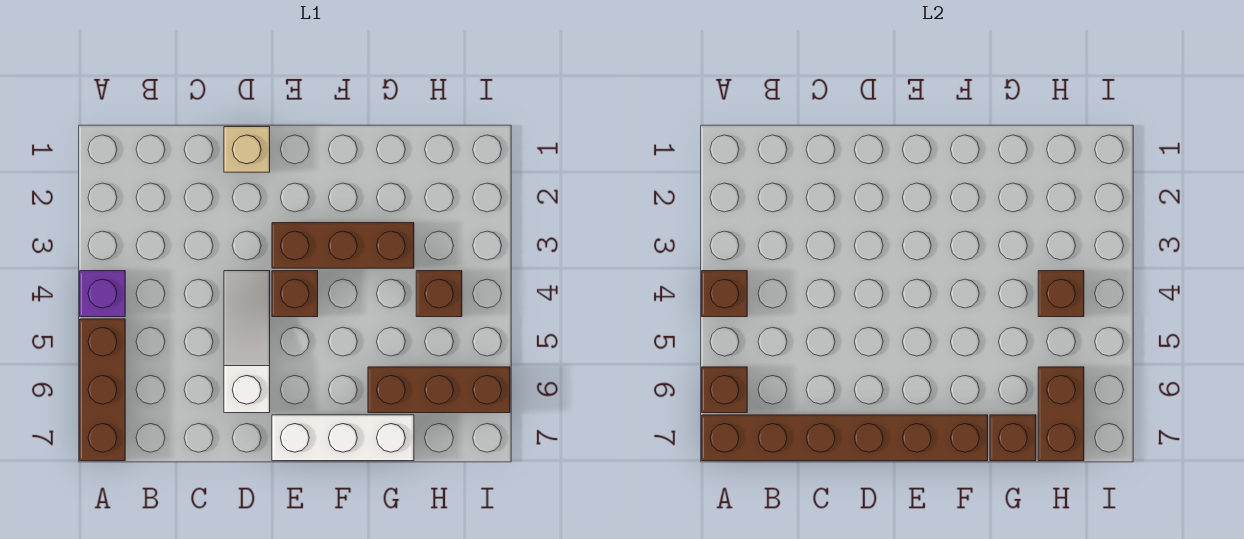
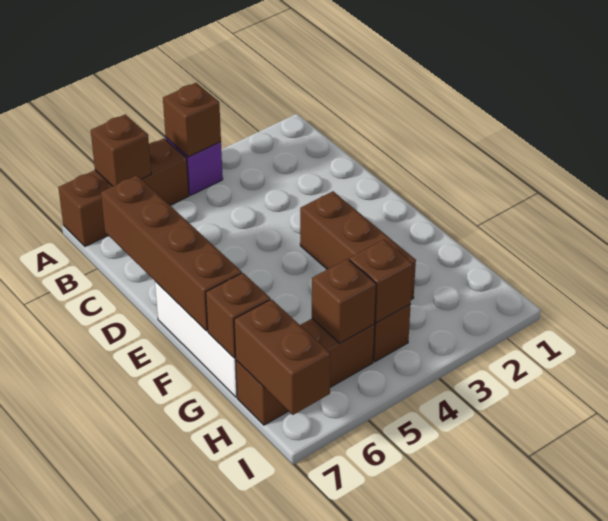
brown brick A7:F7 level 2 -> brown brick C7:F7 level 2
tan brick D1 level 1 -> none
white slope D4:D6 level 1 top 6 -> none
brown brick E4 level 1 -> brown brick H5 level 2
brown brick G6:I6 level 1 -> brown brick H5:H7 level 1
brown brick H6:H7 level 2 -> brown brick H7:I7 level 2

